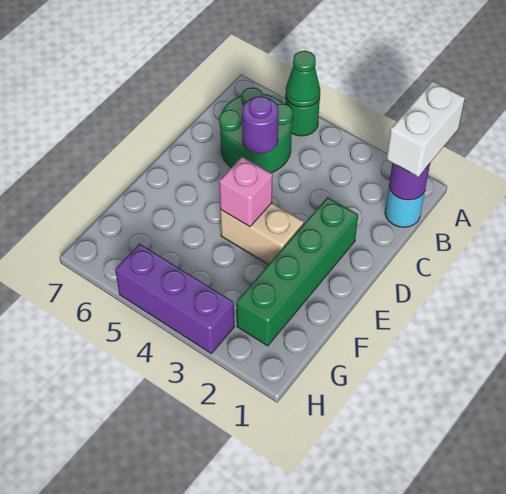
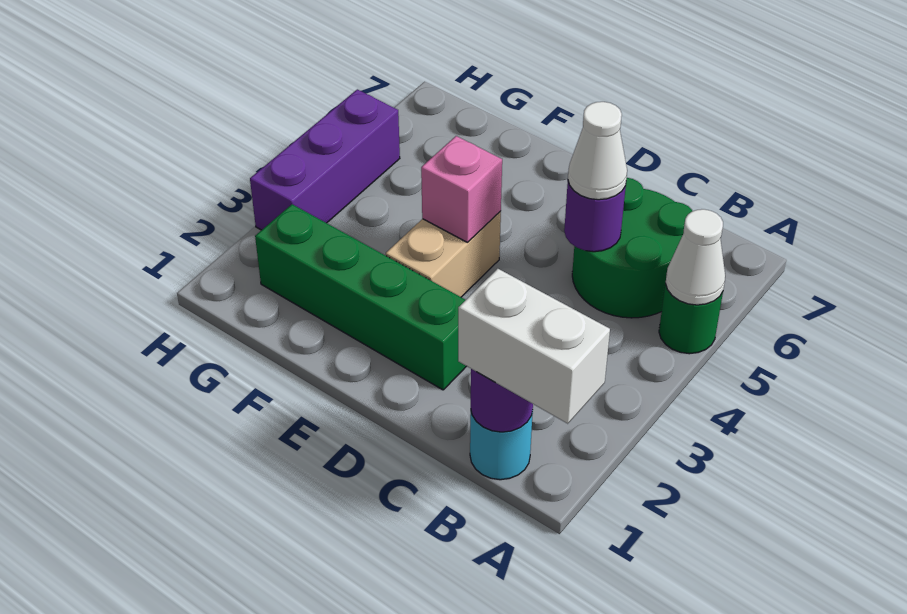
green cone A5 level 2 -> white cone A5 level 2
none -> white cone C5 level 3

